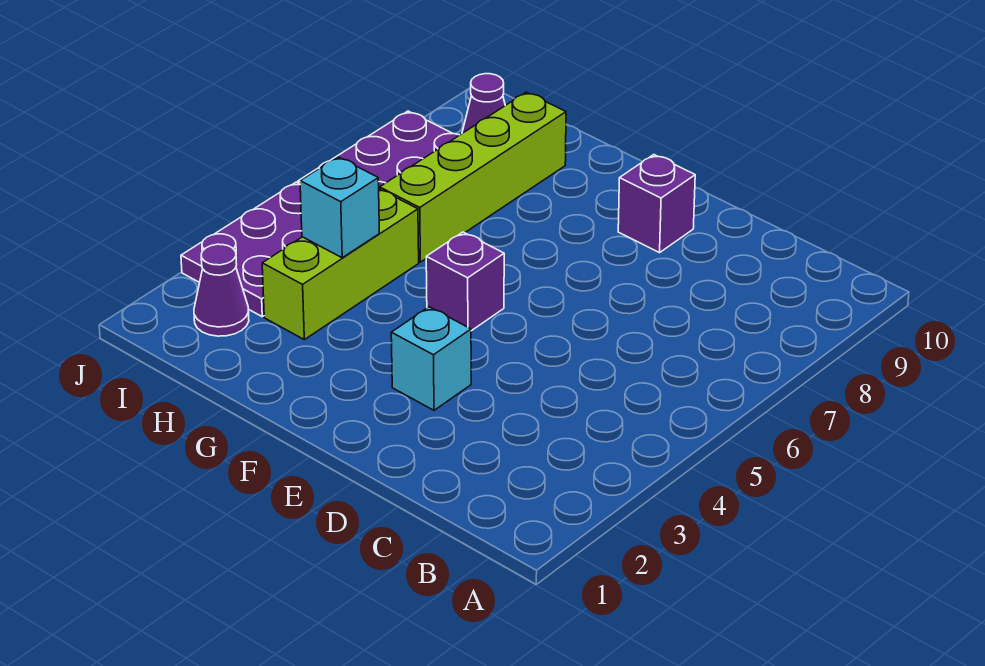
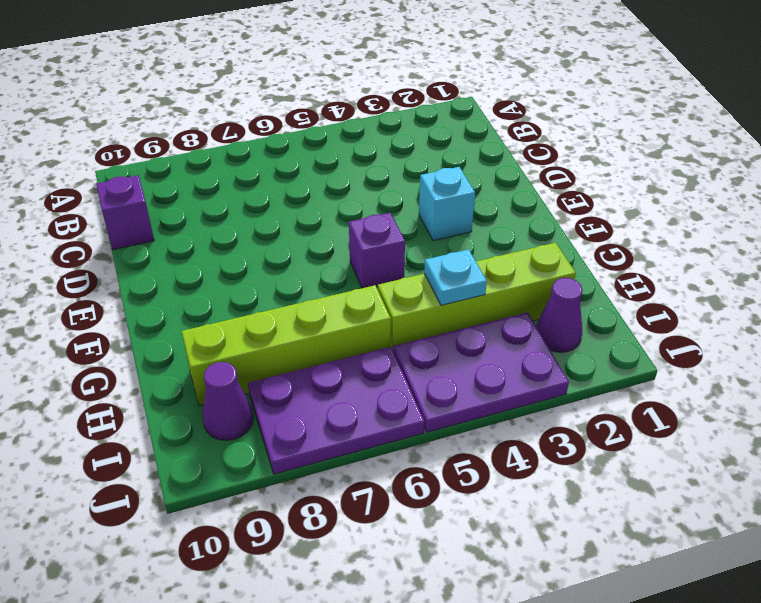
purple brick E9 level 1 -> purple brick C10 level 1
lime brick H3:H5 level 1 -> lime brick H2:H5 level 1
cyan brick H4 level 2 -> cyan plate H4 level 2

